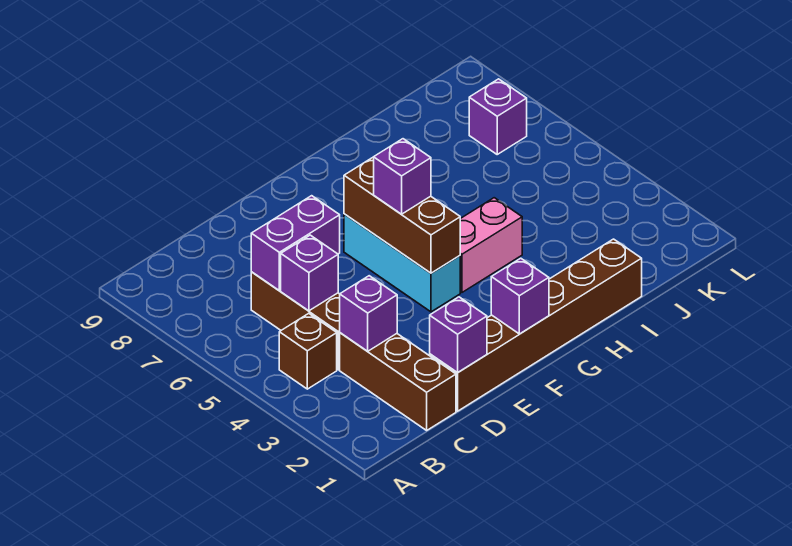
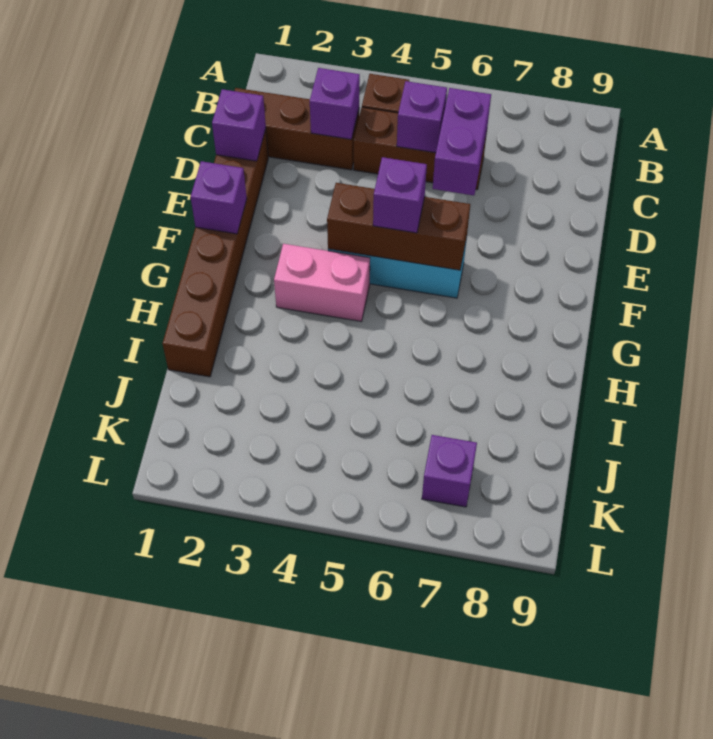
pink brick G4:H4 level 1 -> pink brick G3:G4 level 1

